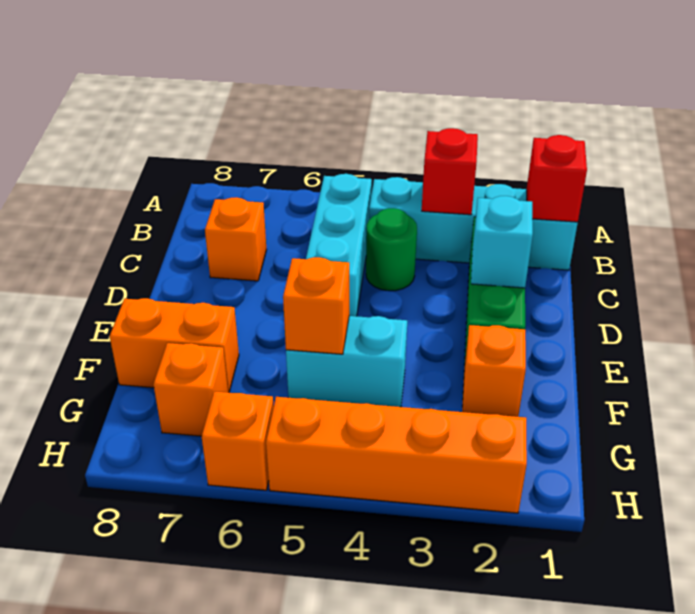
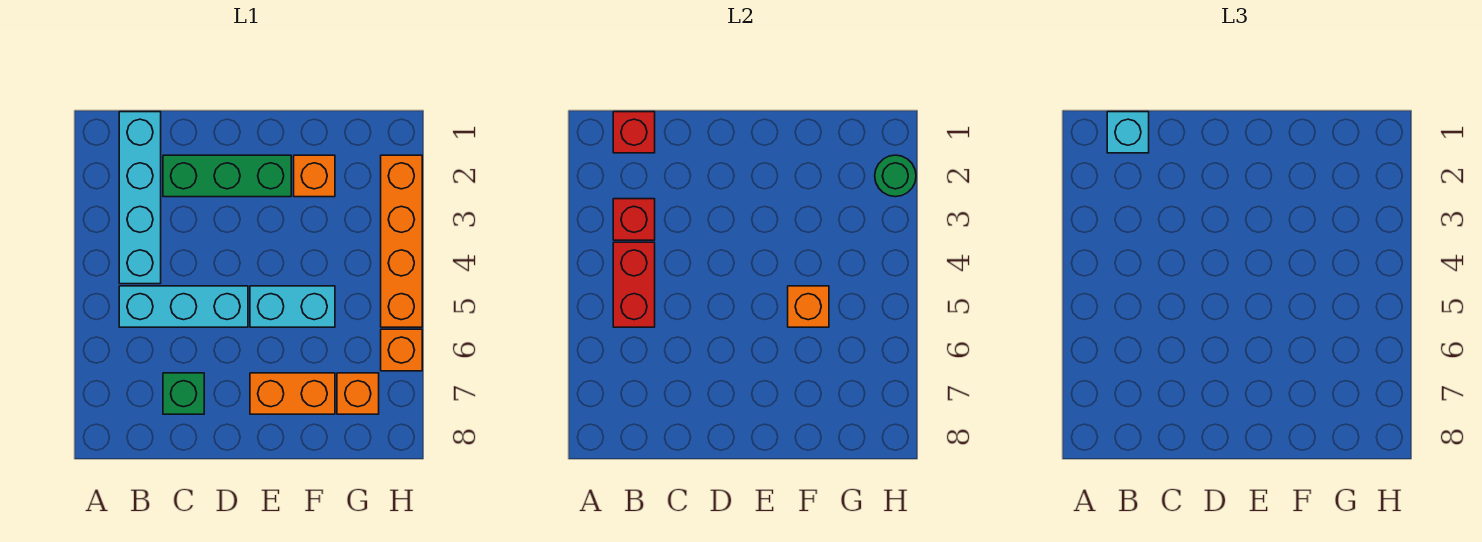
none -> red brick B4:B5 level 2
green round brick C4 level 1 -> green round brick H2 level 2
orange brick C7 level 1 -> green brick C7 level 1
cyan brick D2 level 2 -> cyan brick B1 level 3
cyan brick F4:F5 level 1 -> cyan brick E5:F5 level 1
orange brick F7:F8 level 1 -> orange brick E7:F7 level 1

